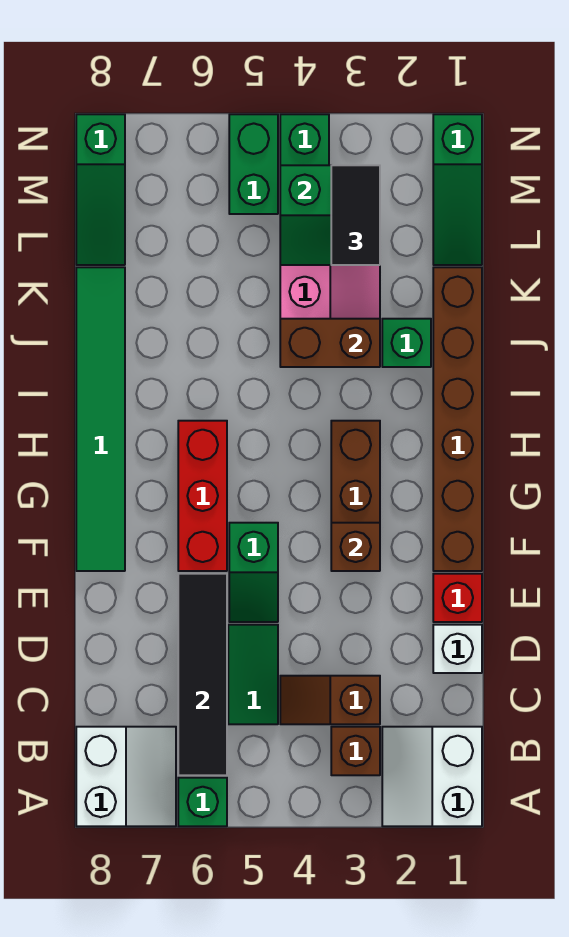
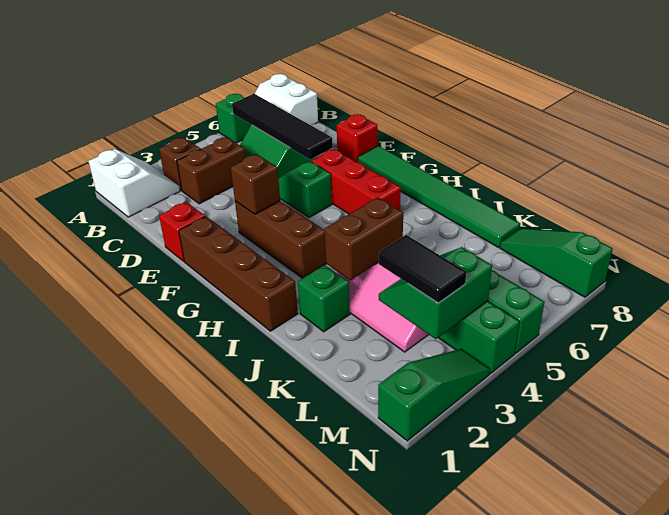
brown slope C3:C4 level 1 top 3 -> brown brick C3:C4 level 1
white brick D1 level 1 -> none
none -> red brick E8 level 1
brown brick F1:K1 level 1 -> brown brick F1:I1 level 1
green slope L1:N1 level 1 top N -> green slope N1:N3 level 1 top 1

